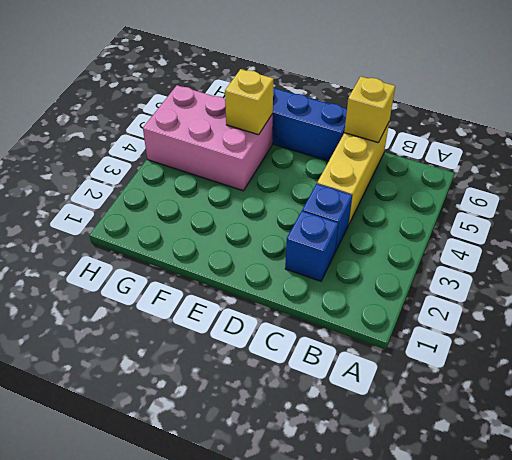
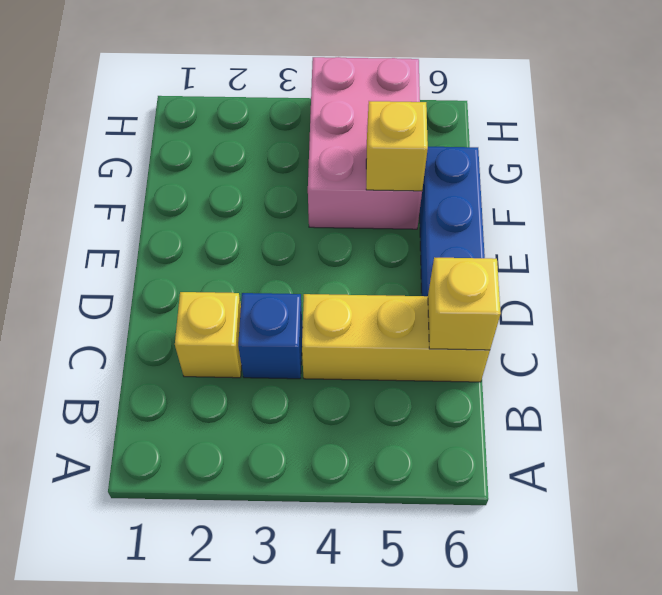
blue brick C2 level 1 -> yellow brick C2 level 1

